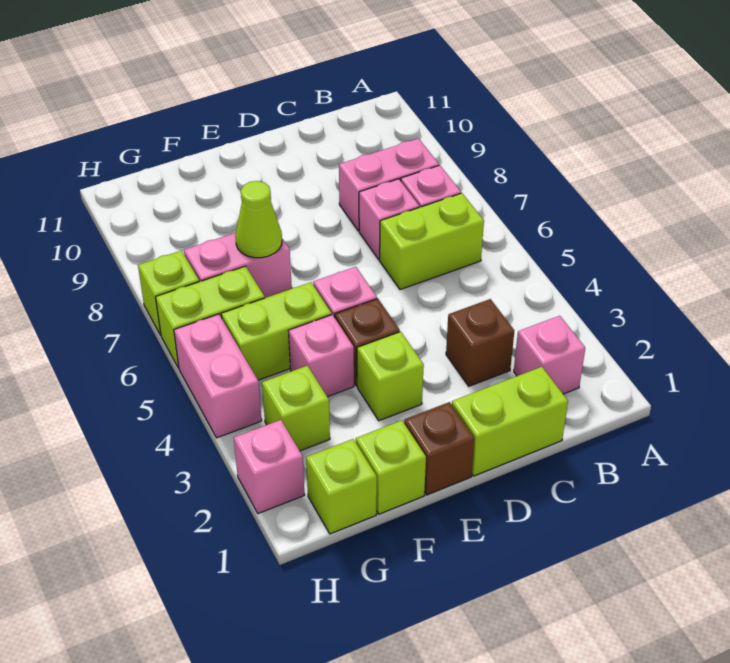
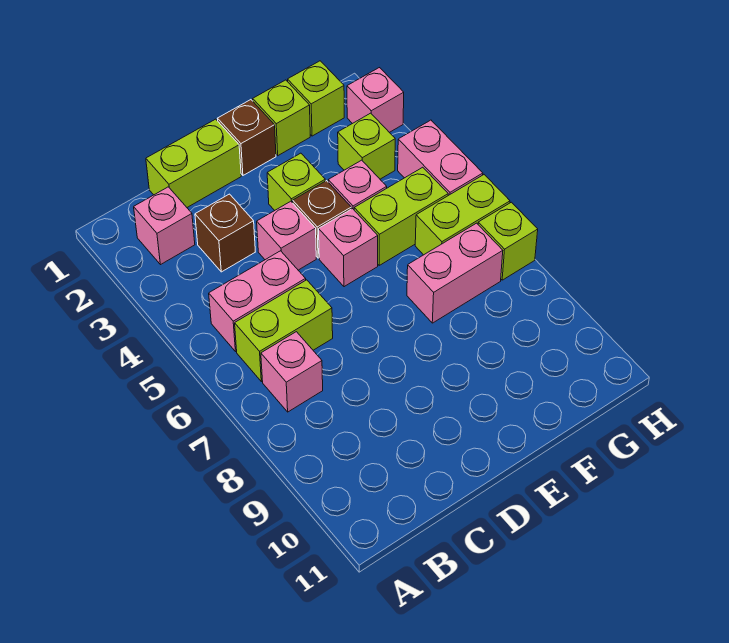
pink brick B8:C8 level 1 -> pink brick B5:C5 level 1
pink brick C7 level 1 -> pink brick D4 level 1
lime cone F7 level 2 -> none

